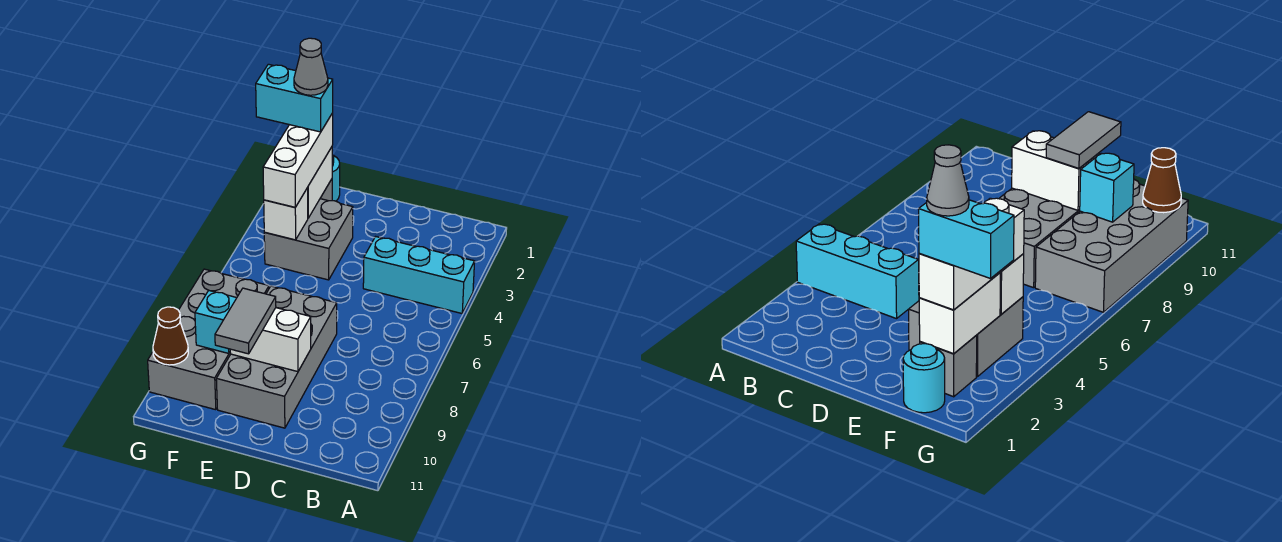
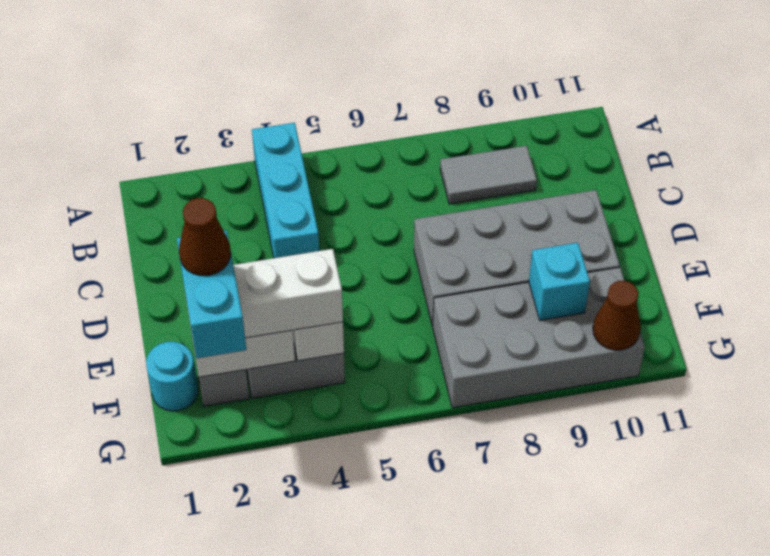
white brick D9:E9 level 2 -> none
grey tile E9:E10 level 3 -> grey tile B8:B9 level 1
grey cone F2 level 5 -> brown cone F2 level 5

